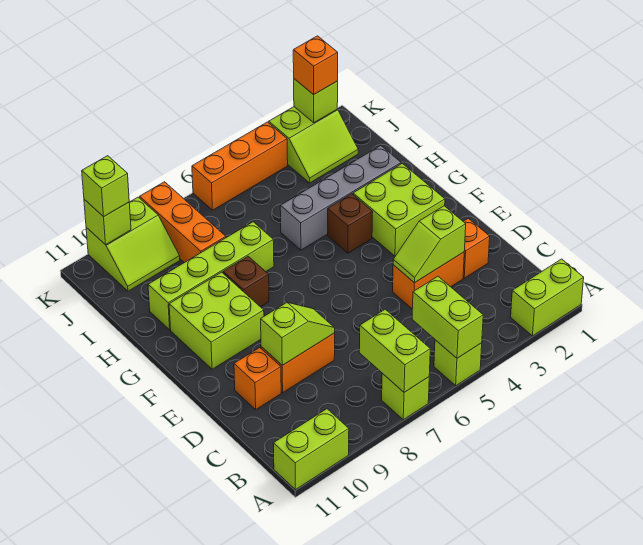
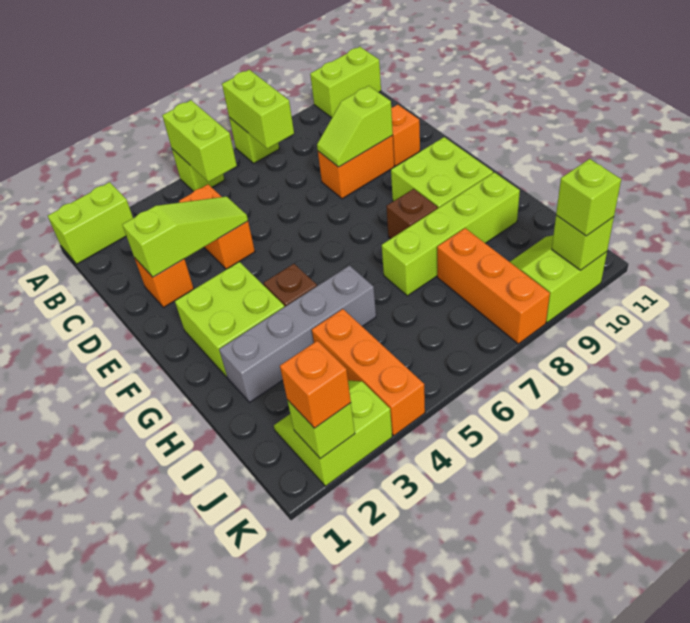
orange brick D3:D4 level 1 -> orange brick C4:D4 level 1
lime slope D3:D4 level 2 top 3 -> lime slope D2:D4 level 2 top 2
orange brick K4:K6 level 1 -> orange brick I4:K4 level 1

